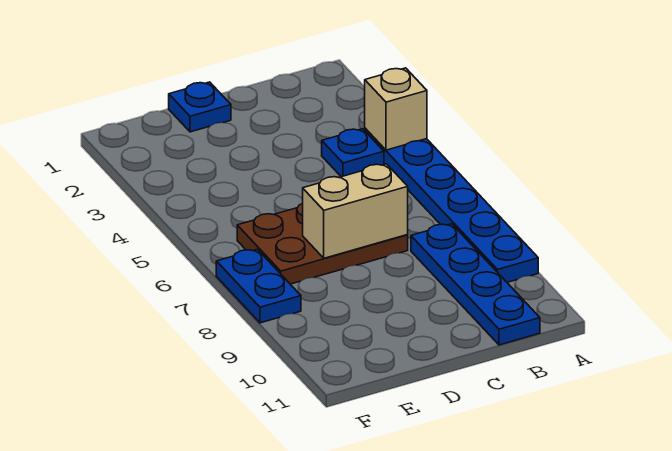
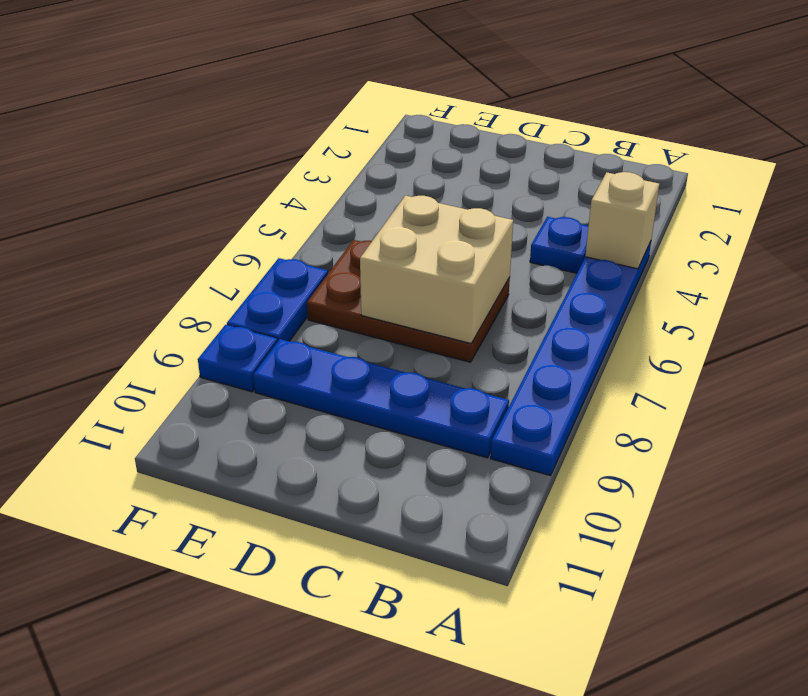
blue plate B8:B11 level 1 -> blue plate B9:E9 level 1
tan brick C7:D7 level 2 -> tan brick C6:D7 level 2
blue plate D1 level 1 -> blue plate F9 level 1

